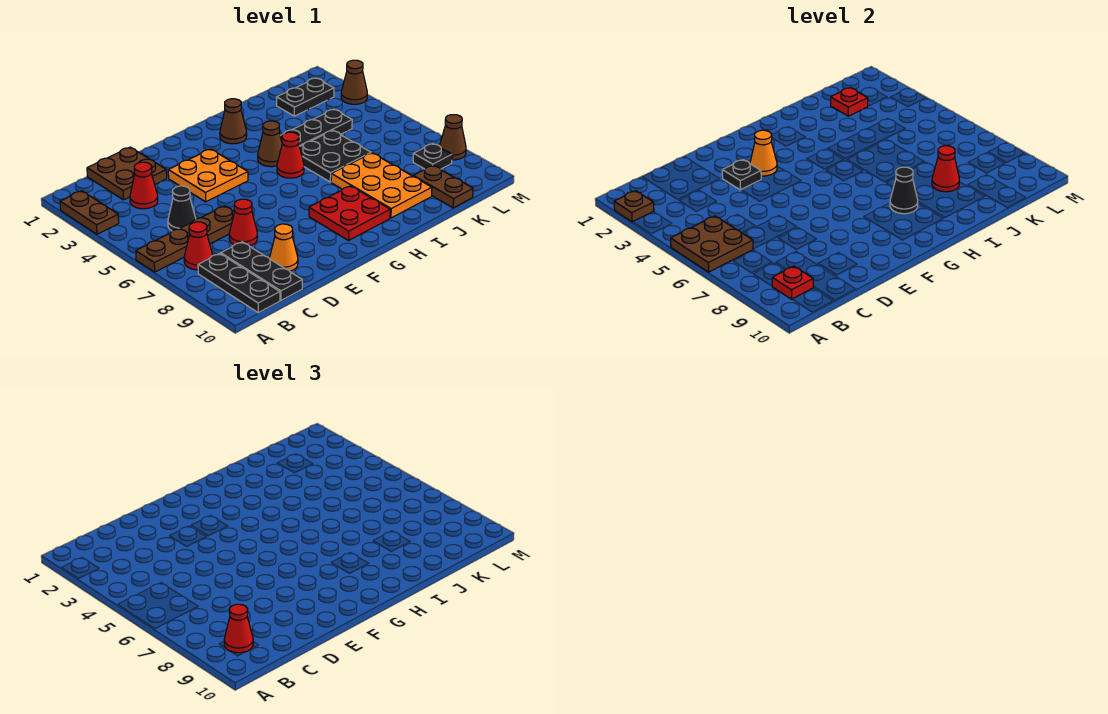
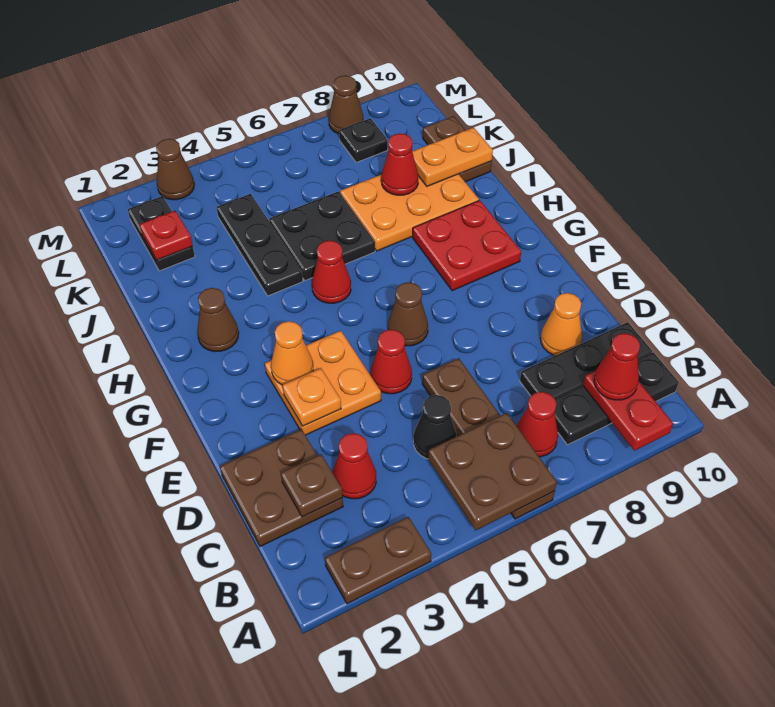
brown plate A2 level 2 -> brown plate C2 level 2
red plate B9 level 2 -> red plate A9:B9 level 2
red cone D7 level 1 -> red cone E5 level 1
black plate E3 level 2 -> orange plate E3 level 2
brown cone H4 level 1 -> brown cone F6 level 1
black cone H8 level 2 -> none
none -> orange plate J9:J10 level 2
brown plate K9:K10 level 1 -> brown plate J10:K10 level 1

